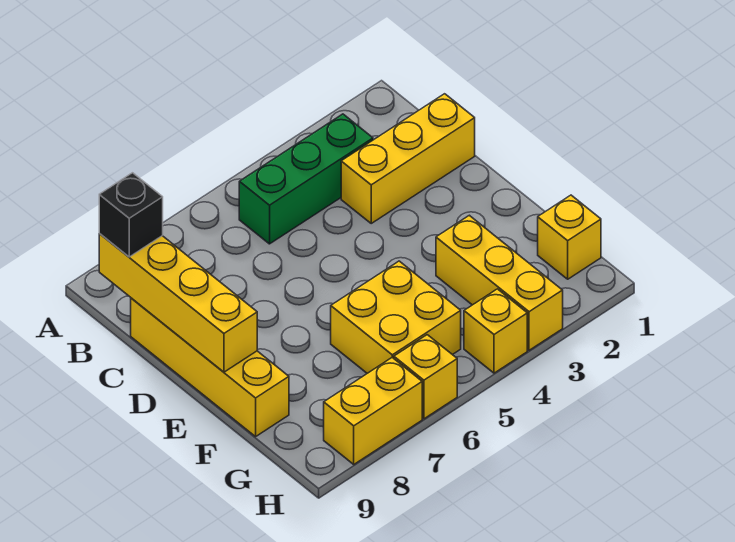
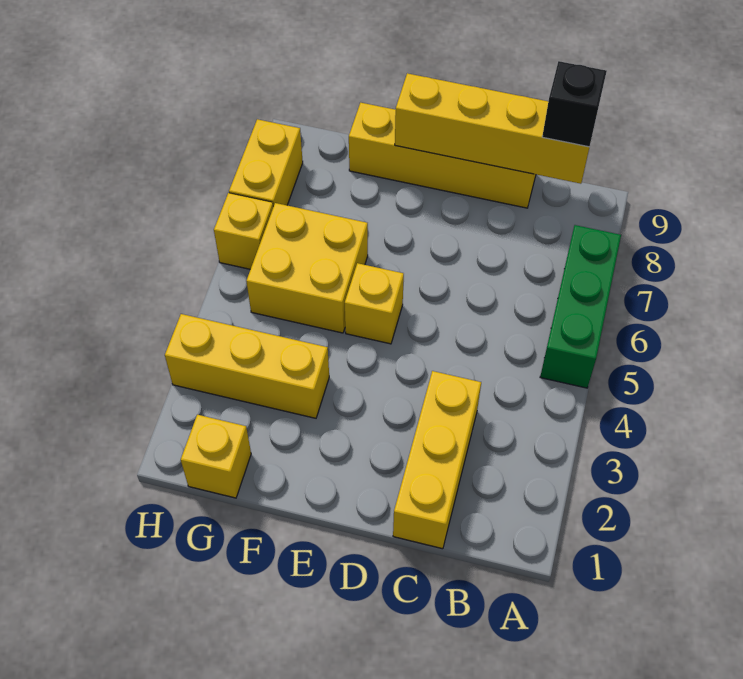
green brick B3:B5 level 1 -> green brick A5:A7 level 1
yellow brick H4 level 1 -> yellow brick E5 level 1

